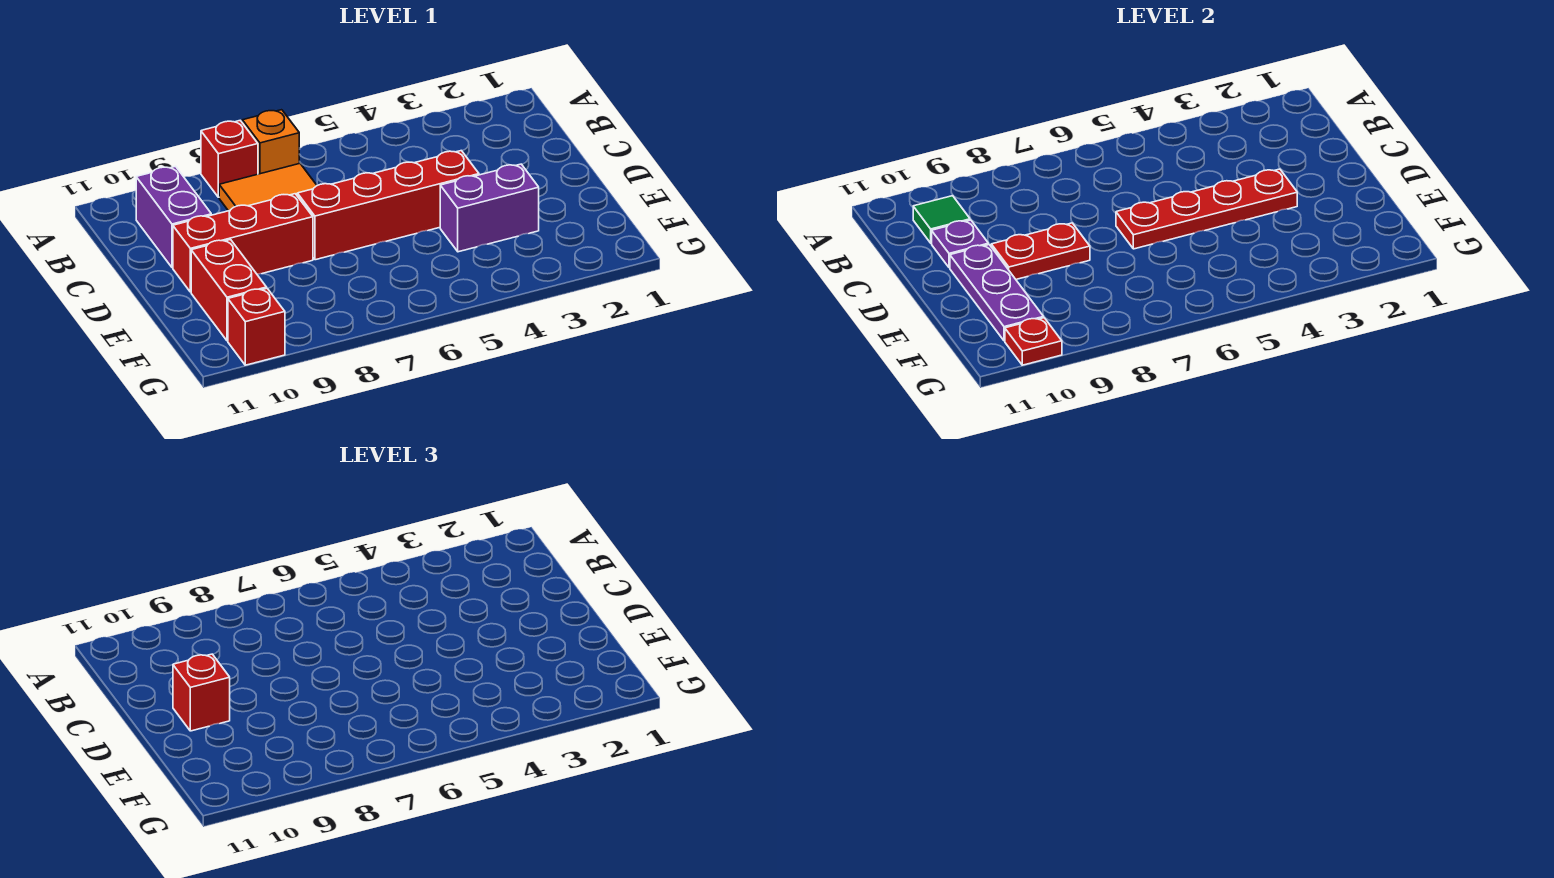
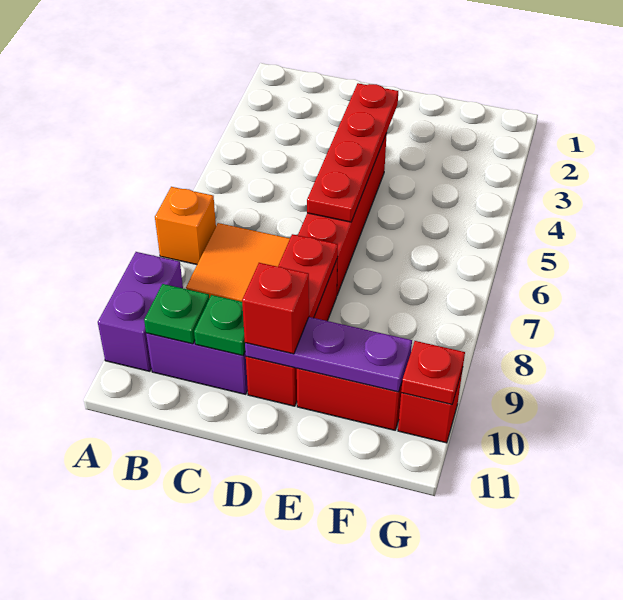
red brick A8 level 1 -> none
green tile B10 level 2 -> green plate B10 level 2
purple plate C10 level 2 -> green plate C10 level 2
purple brick E3:E4 level 1 -> purple brick A9:A10 level 1

